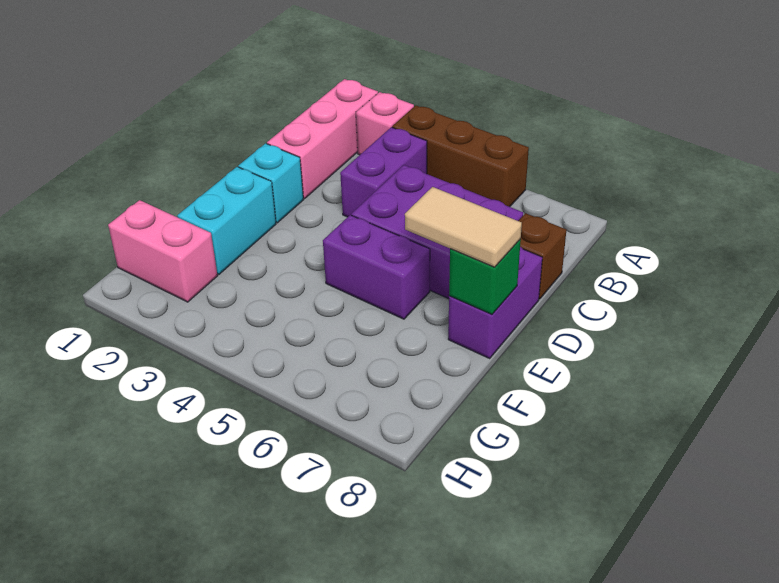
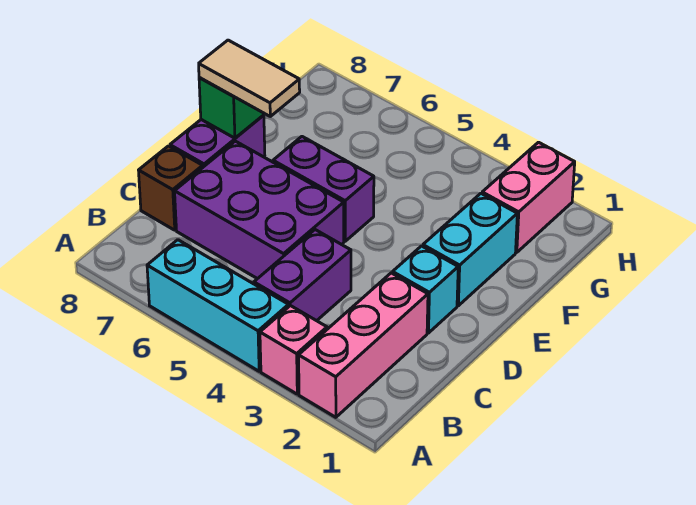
brown brick A4:A6 level 1 -> cyan brick A4:A6 level 1
pink brick G1:G2 level 1 -> pink brick G2:H2 level 1

